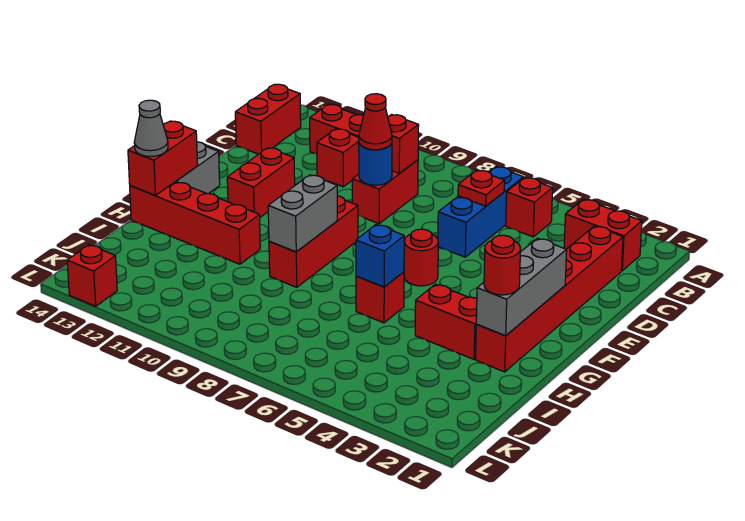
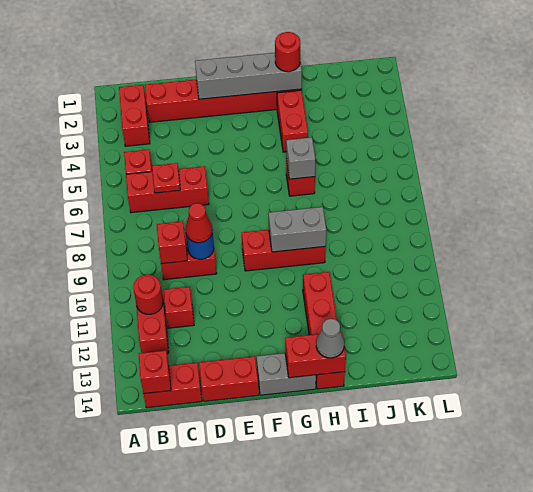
blue brick B6:D6 level 1 -> red brick B6:D6 level 1
red brick E12:F12 level 1 -> red brick D14:E14 level 1
grey brick F2:H2 level 2 -> grey brick E2:H2 level 2
red round brick F6 level 1 -> red round brick B11 level 2
blue brick H6 level 2 -> grey brick H6 level 2
red brick L13 level 1 -> red brick B14 level 2

